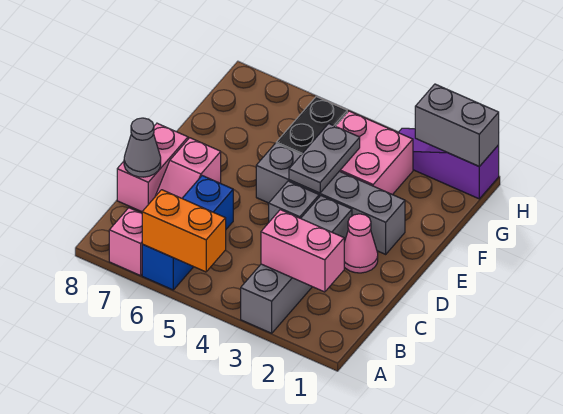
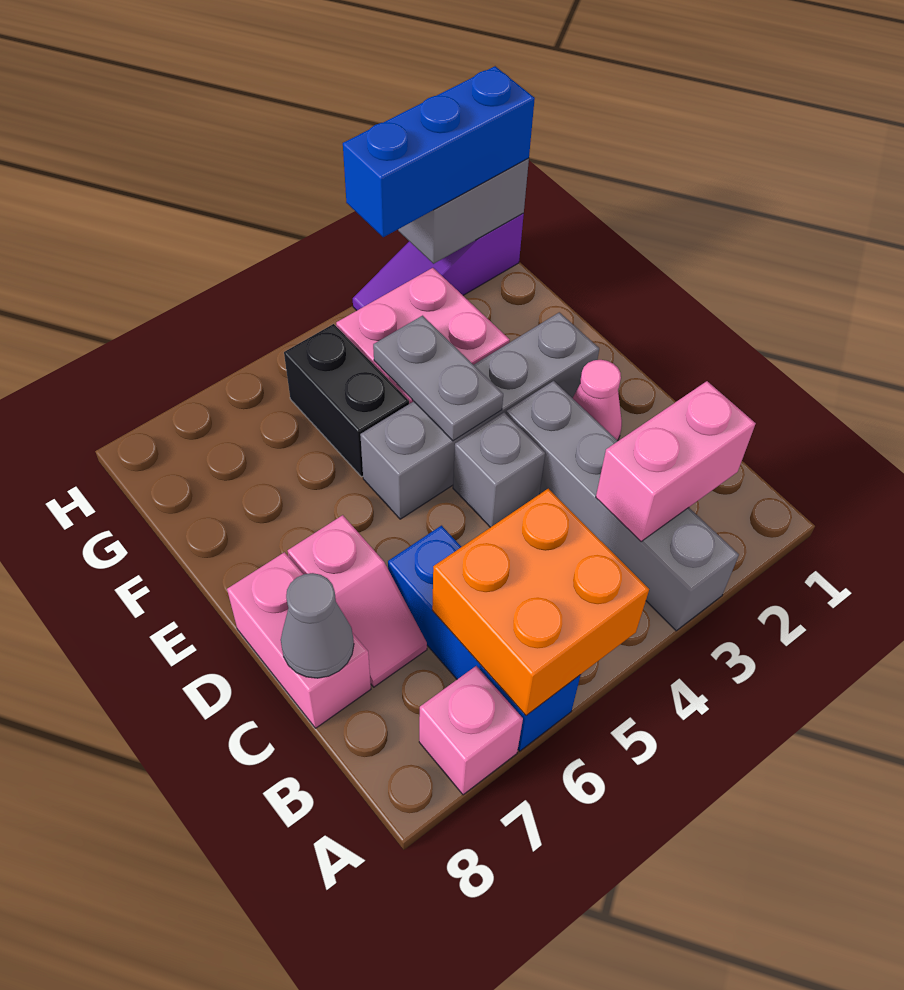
orange brick A5:A6 level 2 -> orange brick A5:B6 level 2
none -> blue brick H1:H3 level 3

